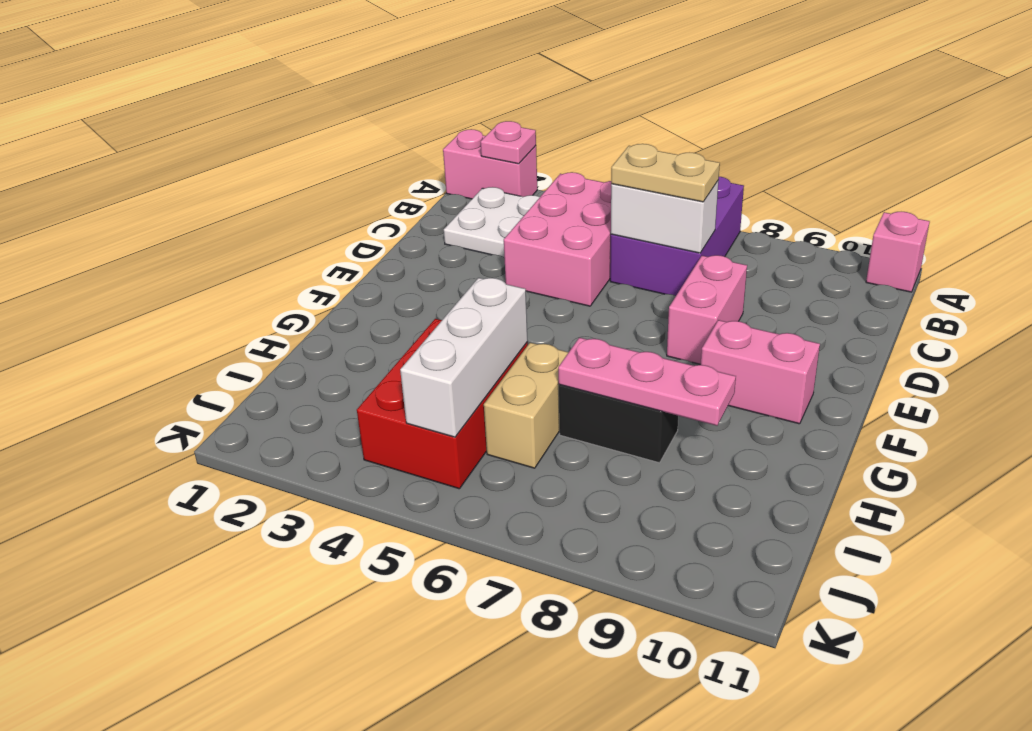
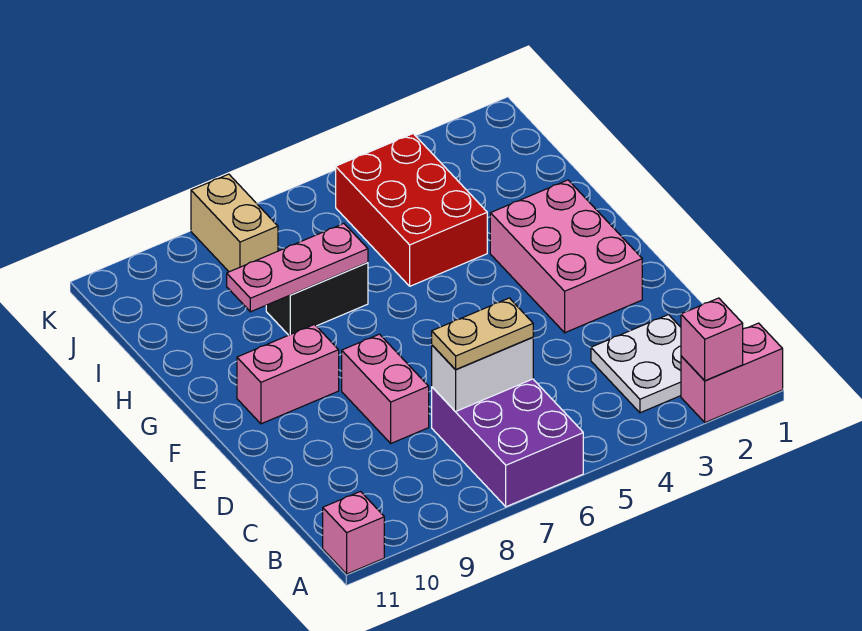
pink plate A2 level 2 -> pink brick A2 level 2
pink brick B4:D5 level 1 -> pink brick E2:G3 level 1
white brick H5:J5 level 2 -> none
tan brick H6:I6 level 1 -> tan brick J8:K8 level 1

